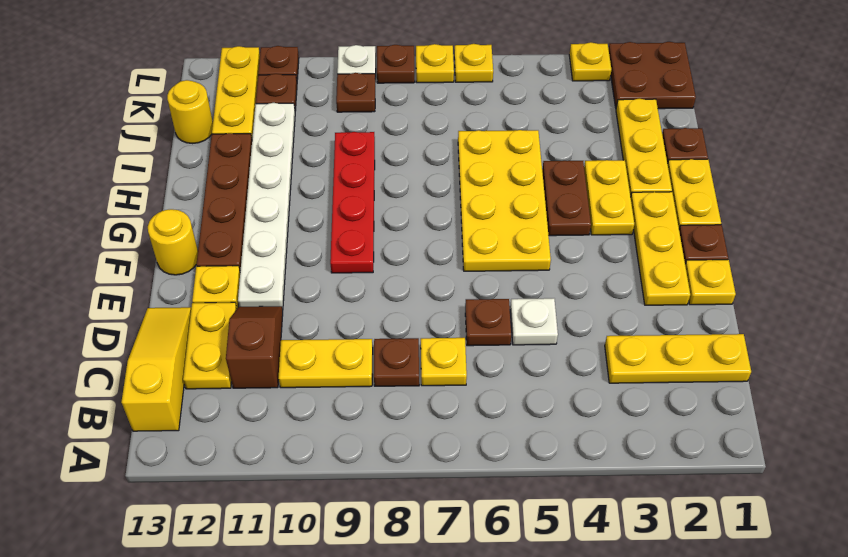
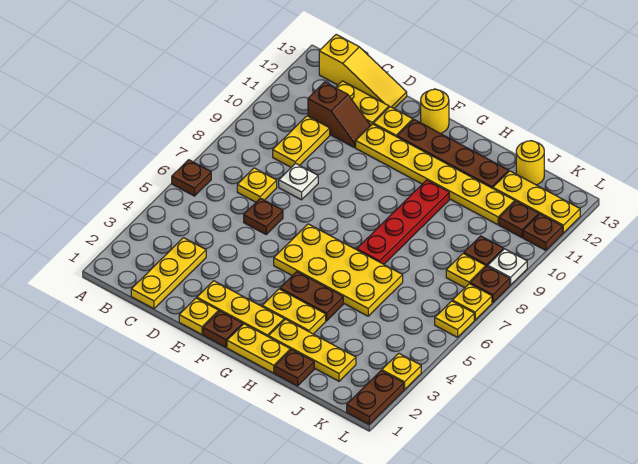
brown plate C8 level 1 -> brown plate A6 level 1
white plate D5 level 1 -> white plate D8 level 1
white plate E11:J11 level 1 -> yellow plate E11:J11 level 1
red plate F9:I9 level 1 -> red plate H7:H10 level 1
brown plate K1:L2 level 1 -> brown plate L1:L2 level 1
none -> yellow plate K8 level 1

